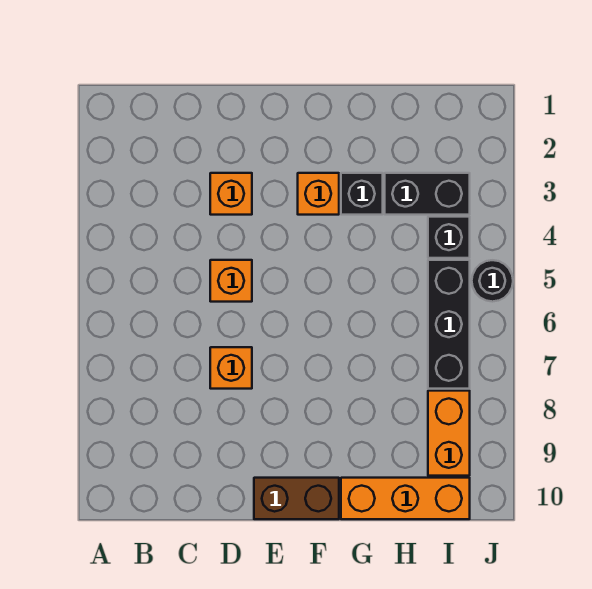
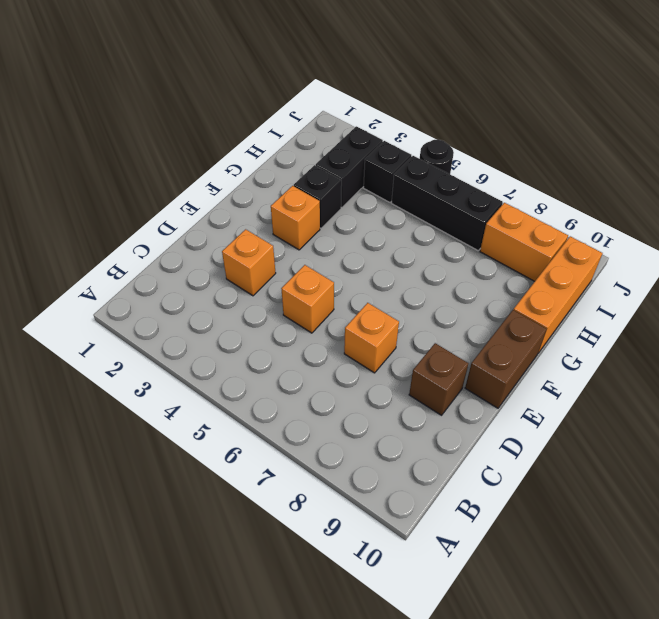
none -> brown brick D9 level 1

